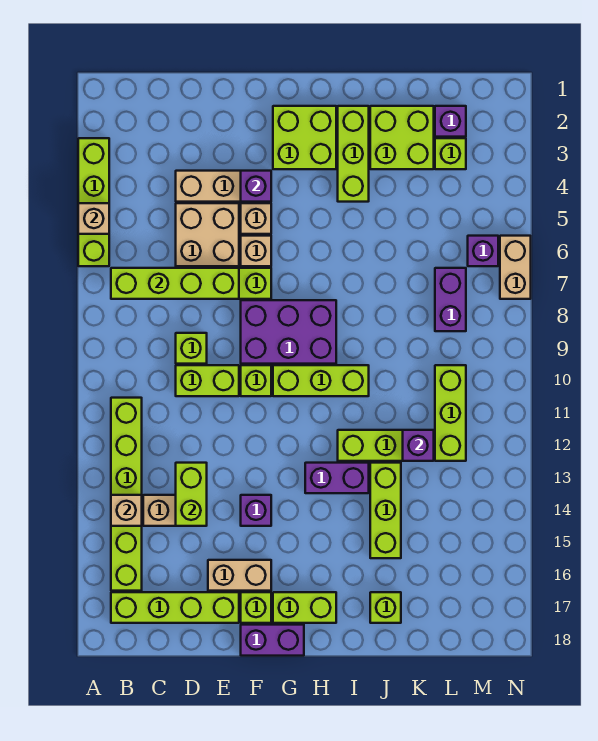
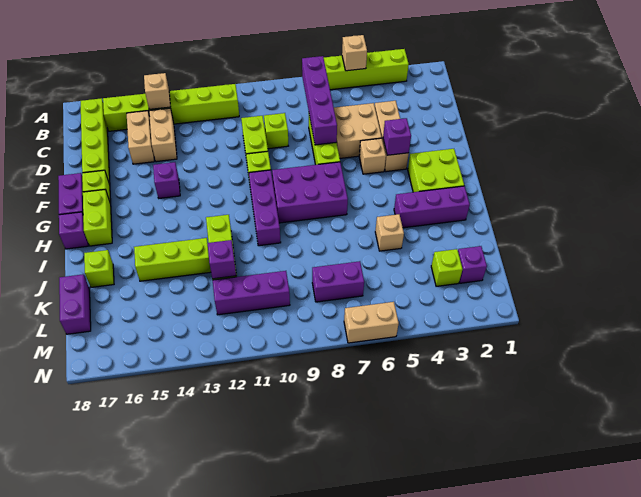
lime brick B7:E7 level 2 -> purple brick B7:E7 level 2
lime brick D13:D14 level 2 -> none
tan brick E16:F16 level 1 -> tan brick C15:D15 level 1
tan brick F6 level 1 -> tan brick J5 level 1
purple brick F8:H9 level 1 -> purple brick G7:H9 level 1
lime brick G10:I10 level 1 -> purple brick G10:I10 level 1
purple brick H13:I13 level 1 -> purple brick K18:L18 level 1
lime brick I2:I4 level 1 -> purple brick I2:I4 level 1
lime brick J2:K3 level 1 -> none
lime brick L10:L12 level 1 -> purple brick L10:L12 level 1
purple brick M6 level 1 -> purple brick H18 level 1

